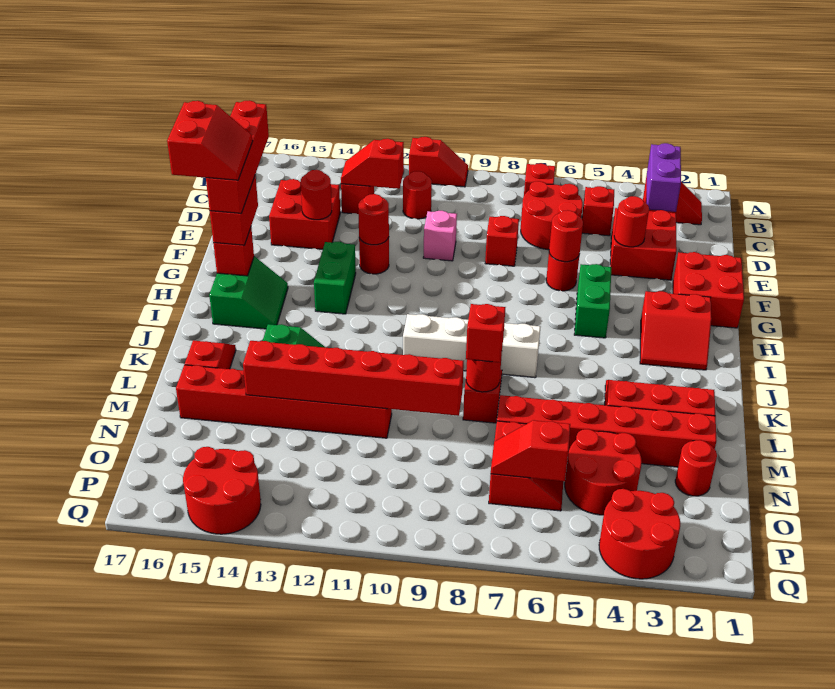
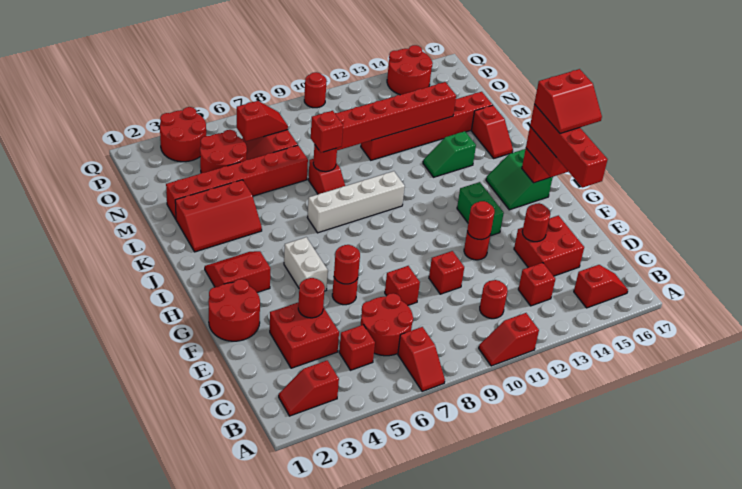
purple brick B3:C3 level 2 -> none
red slope C12:C13 level 2 top 12 -> red slope B15:B16 level 1 top 15
pink brick E10 level 1 -> red brick E10 level 1
red brick F1:G2 level 1 -> red round brick F1:G2 level 1
green brick G5:H5 level 1 -> white brick G5:H5 level 1
red slope G16:H17 level 5 top 17 -> red slope G16:H17 level 5 top H
red round brick N2 level 1 -> red round brick Q10 level 1

